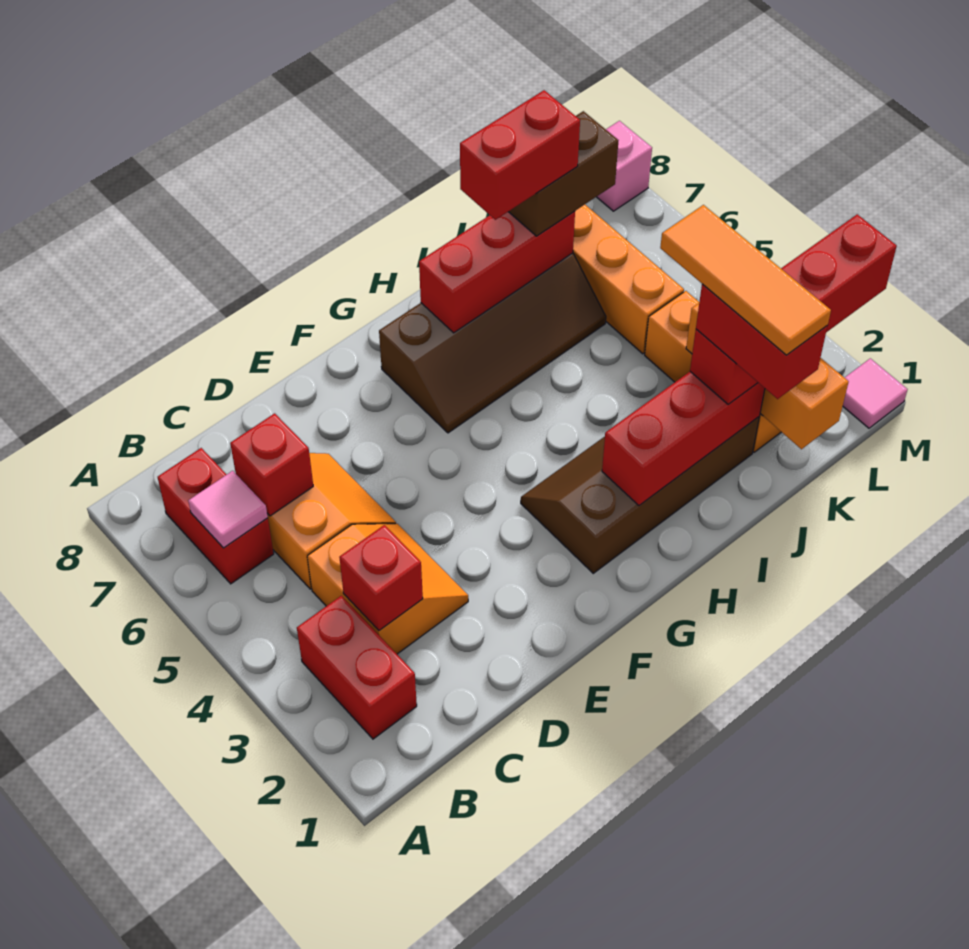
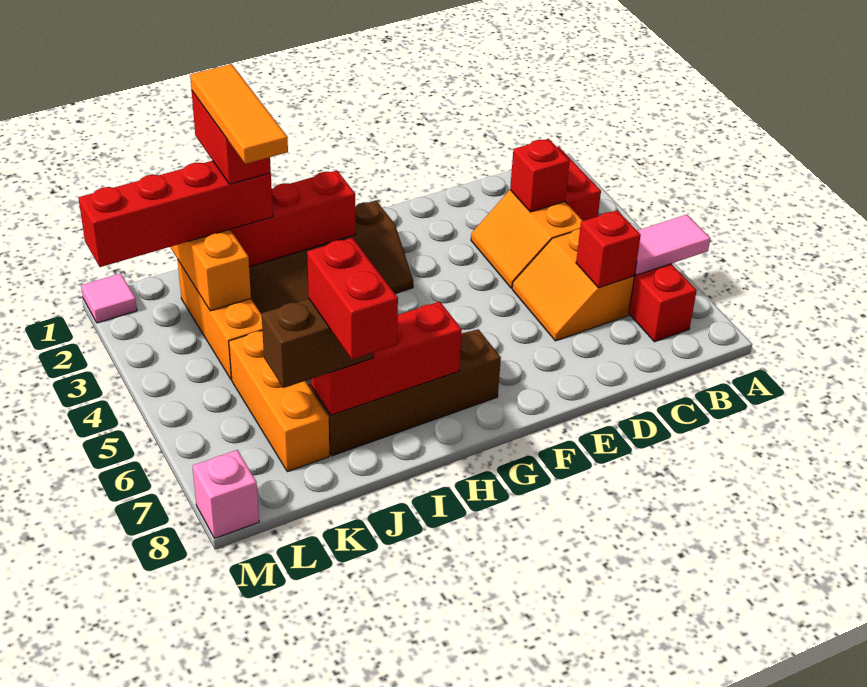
pink tile B6 level 2 -> pink tile A6:B6 level 2
red brick I7:J7 level 4 -> red brick J7:J8 level 4

